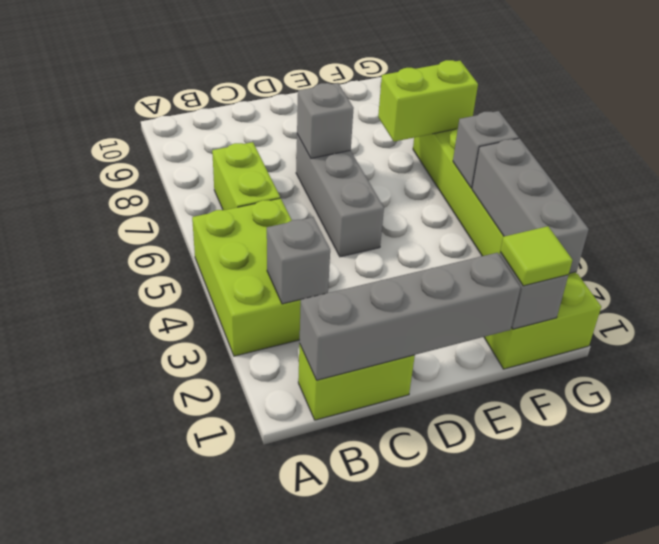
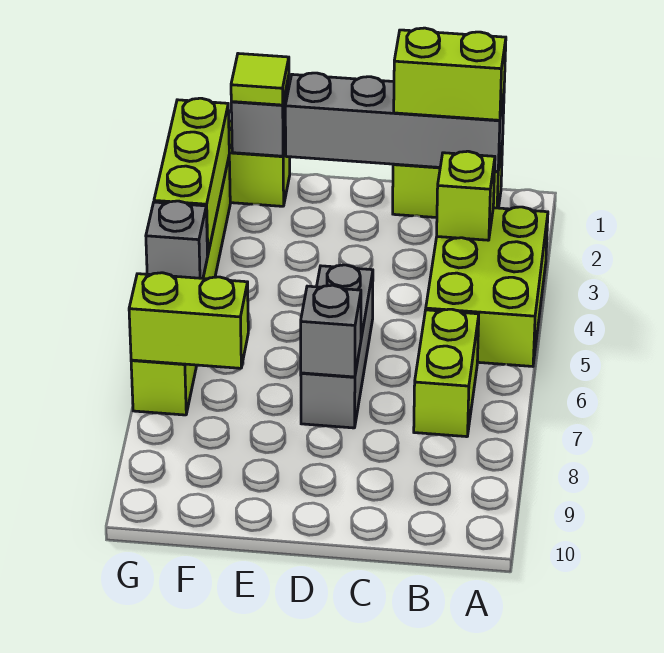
none -> lime brick B1:C1 level 3
grey brick B3 level 2 -> lime brick B3 level 2
grey brick G2:G4 level 2 -> lime brick G2:G4 level 2

